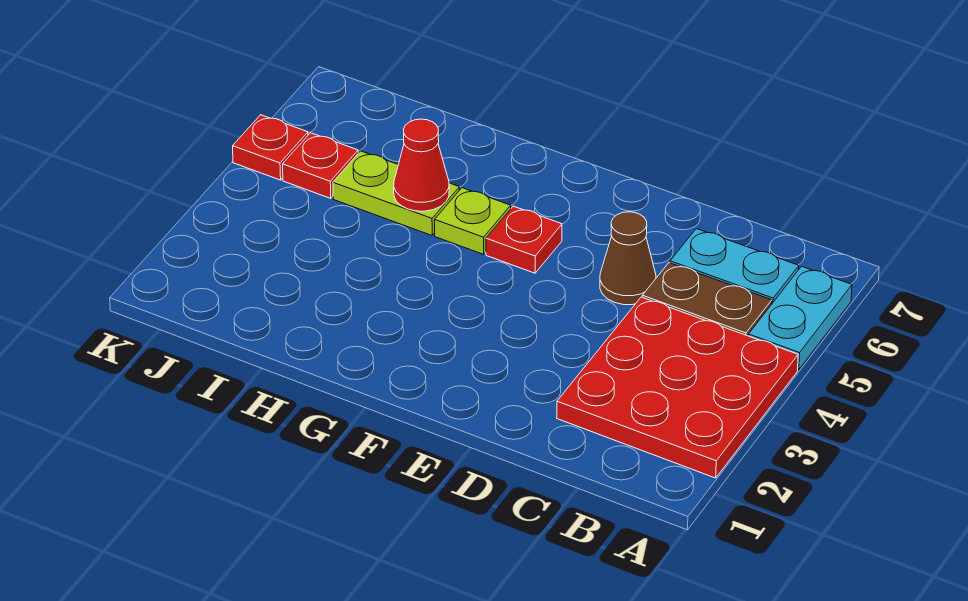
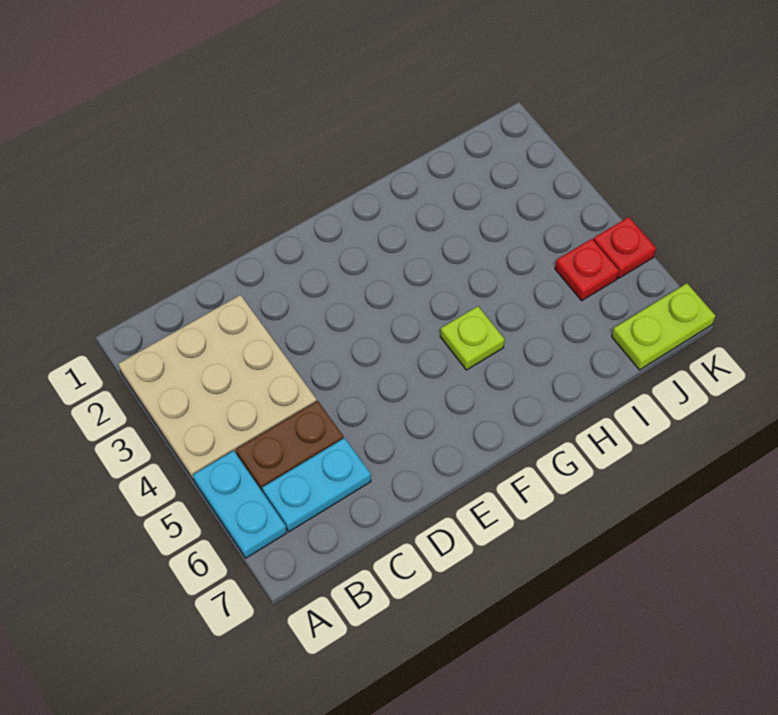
red plate A2:C4 level 1 -> tan plate A2:C4 level 1
brown cone D5 level 1 -> none
red plate F5 level 1 -> none
lime plate H5:I5 level 1 -> lime plate J7:K7 level 1
red cone H5 level 2 -> none

